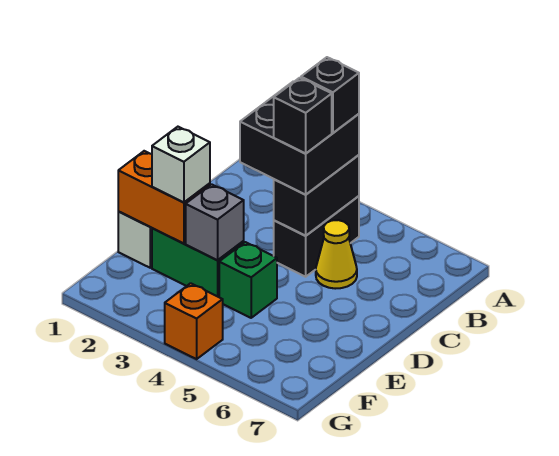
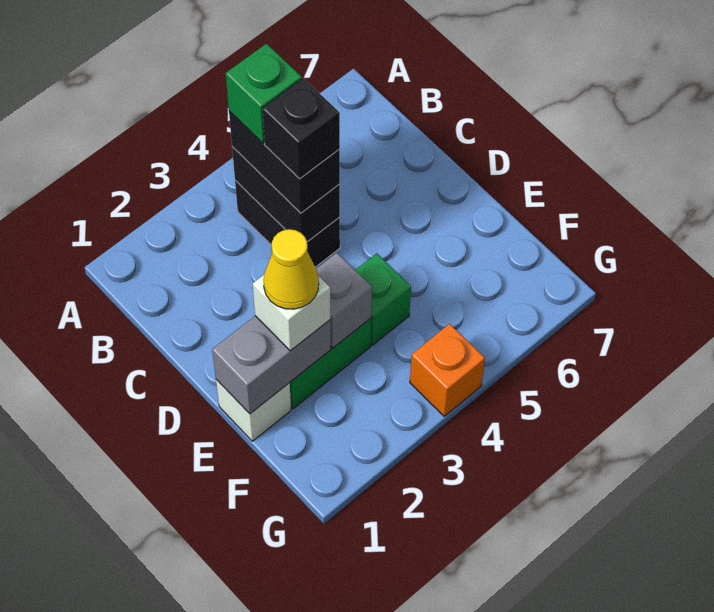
black brick B3:C4 level 3 -> black brick B4:C4 level 3
black brick B4 level 4 -> green brick B4 level 4
yellow cone C5 level 1 -> yellow cone E2 level 4
orange brick E1:E2 level 2 -> grey brick E1:E2 level 2

